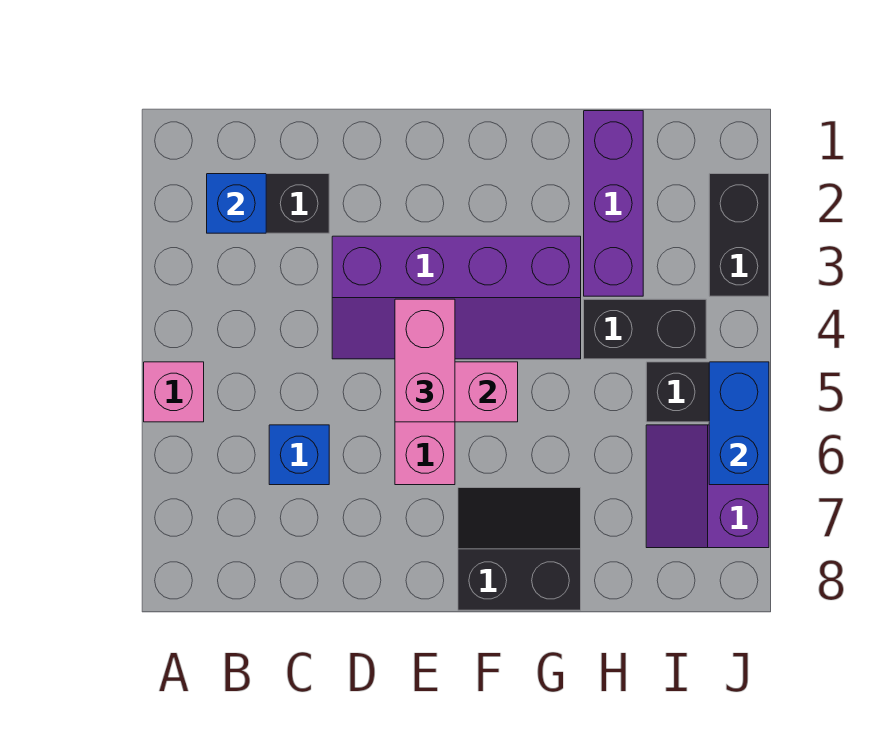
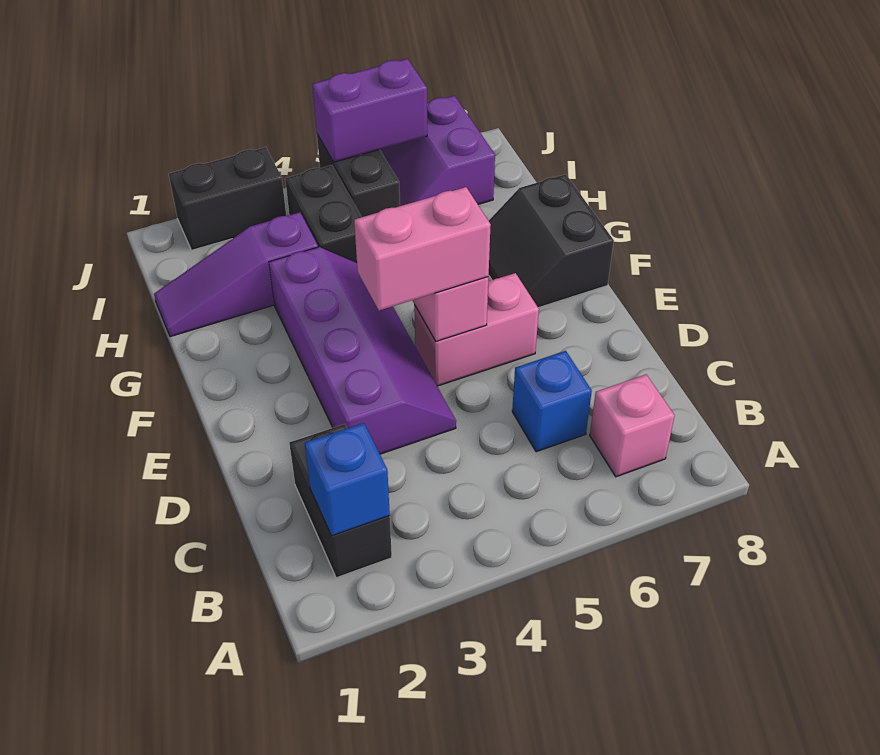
pink brick A5 level 1 -> pink brick B7 level 1
purple brick H1:H3 level 1 -> purple slope H1:H3 level 1 top 3
purple slope I6:J7 level 1 top J -> purple slope I6:J7 level 1 top 7
blue brick J5:J6 level 2 -> purple brick J5:J6 level 2

